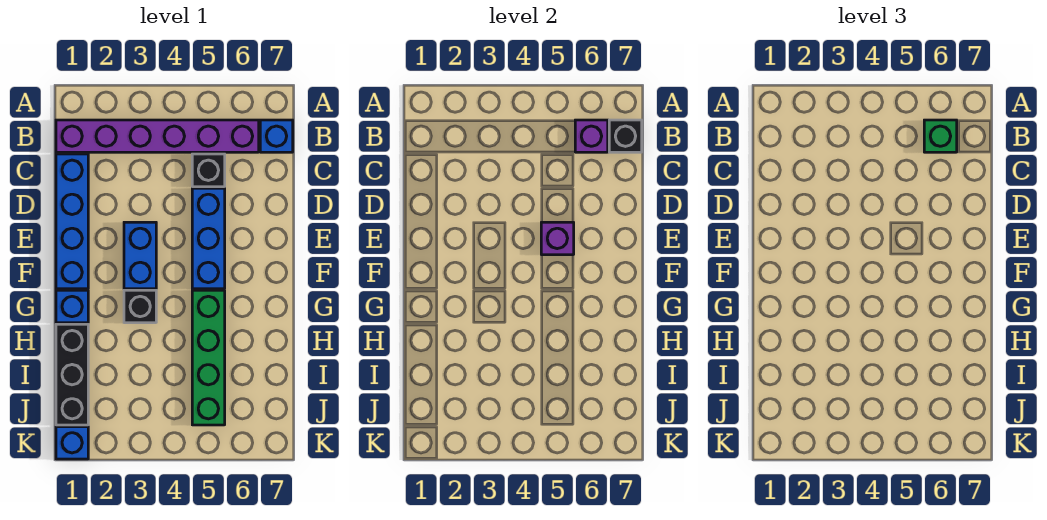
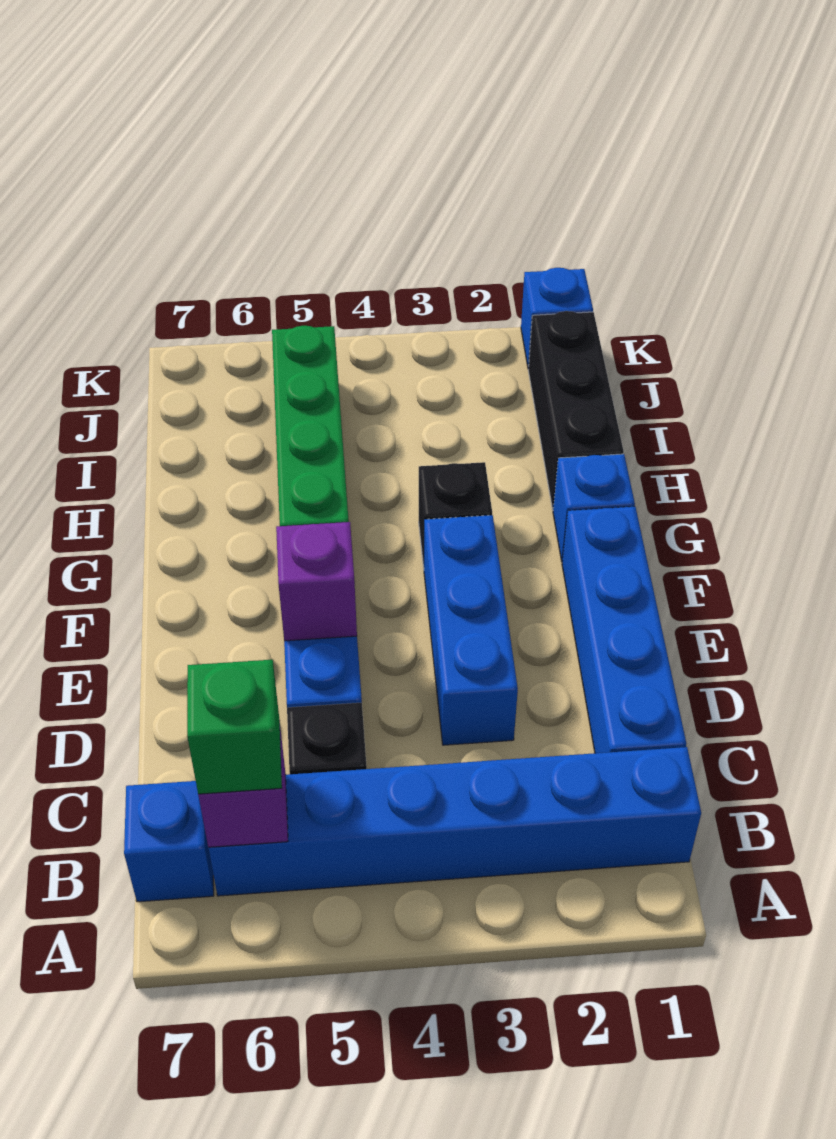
purple brick B1:B6 level 1 -> blue brick B1:B6 level 1
black brick B7 level 2 -> none
blue brick E3:F3 level 1 -> blue brick D3:F3 level 1

